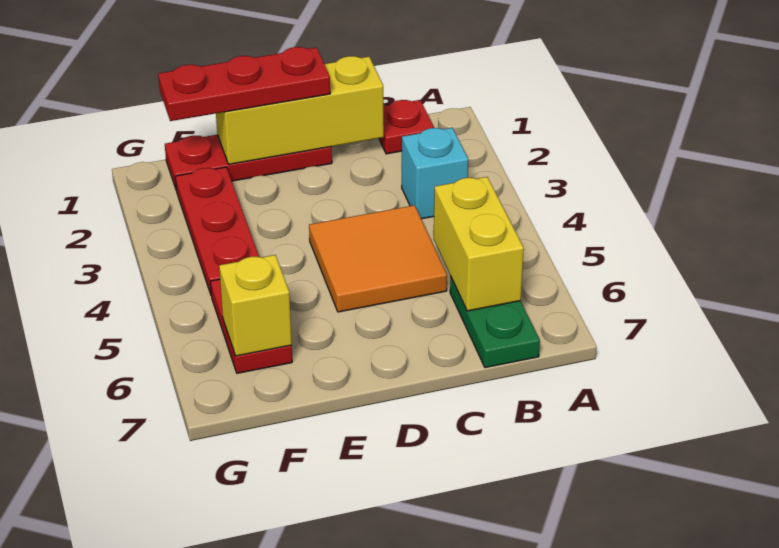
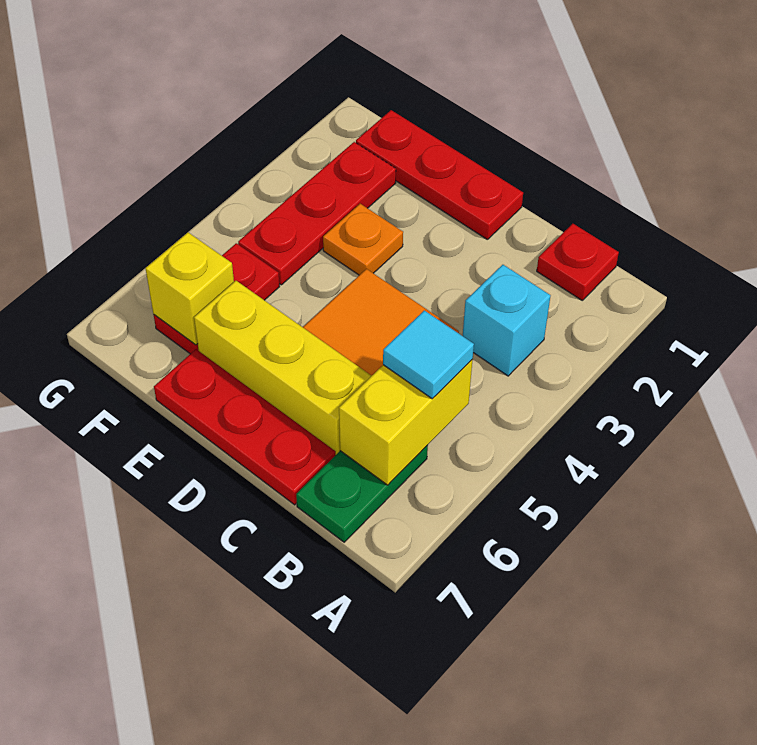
none -> cyan tile B5 level 3
yellow brick C1:E1 level 2 -> yellow brick C6:E6 level 1
red plate D1:F1 level 3 -> red plate C7:E7 level 1
none -> orange plate E3 level 1

